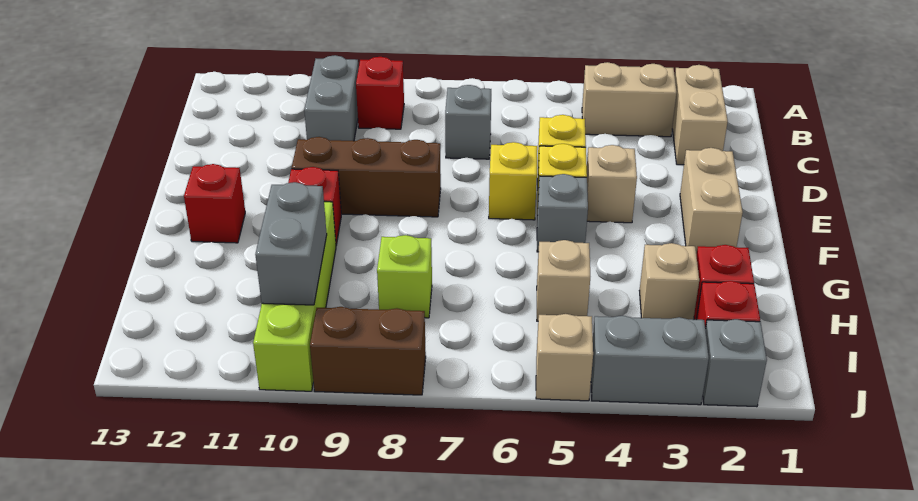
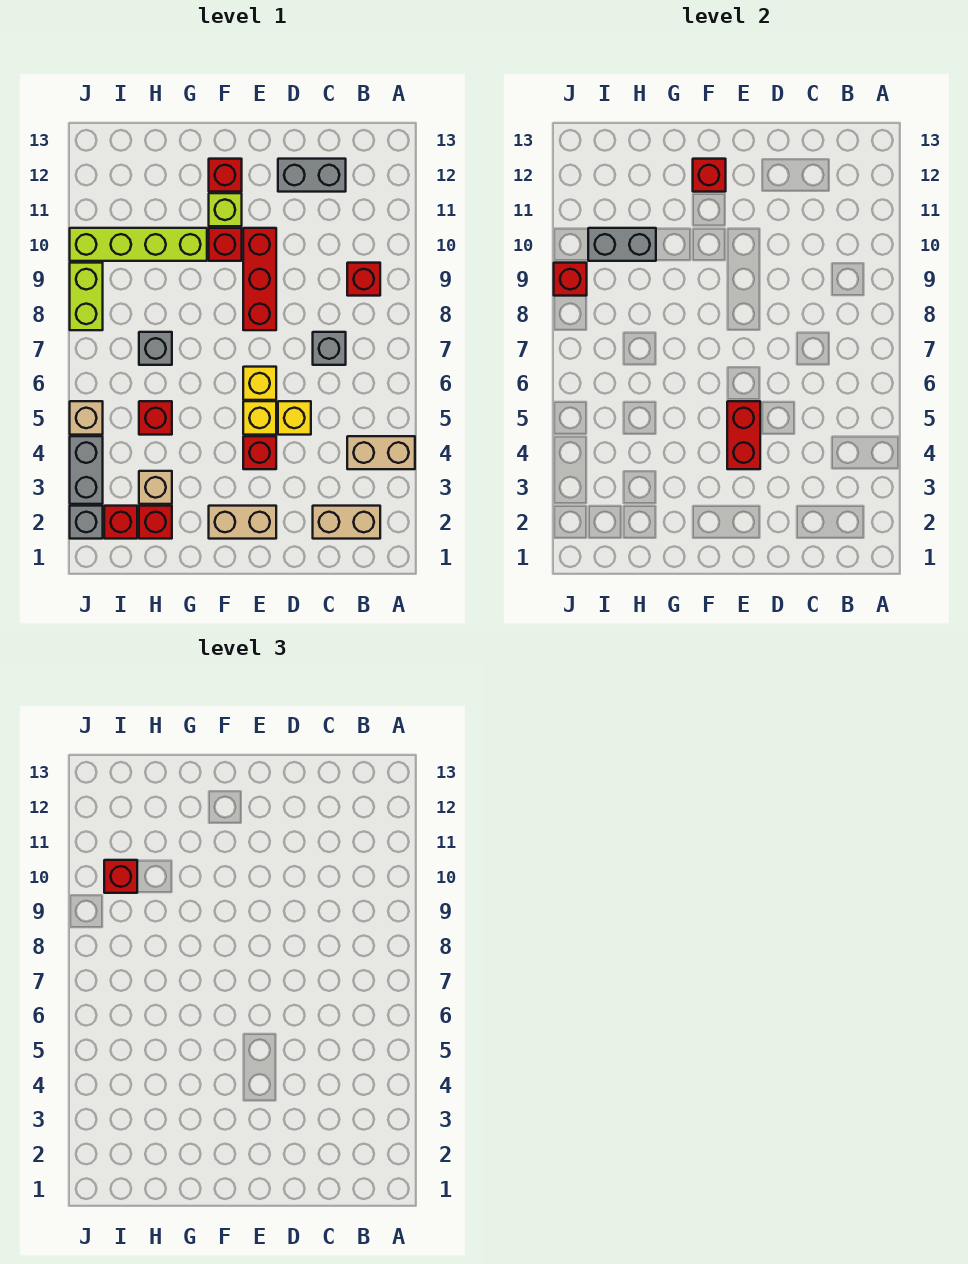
tan brick B3:B4 level 1 -> tan brick A4:B4 level 1
grey brick B10:C10 level 1 -> grey brick C12:D12 level 1
tan brick E4 level 1 -> red brick E4 level 1
none -> red brick E4:E5 level 2
brown brick E8:E10 level 1 -> red brick E8:E10 level 1
grey brick F5 level 1 -> grey brick H7 level 1
none -> red brick F12 level 2
tan brick H5 level 1 -> red brick H5 level 1
lime brick H8 level 1 -> lime brick F11 level 1
none -> red brick I10 level 3
brown brick J8:J9 level 1 -> lime brick J8:J9 level 1
none -> red brick J9 level 2

